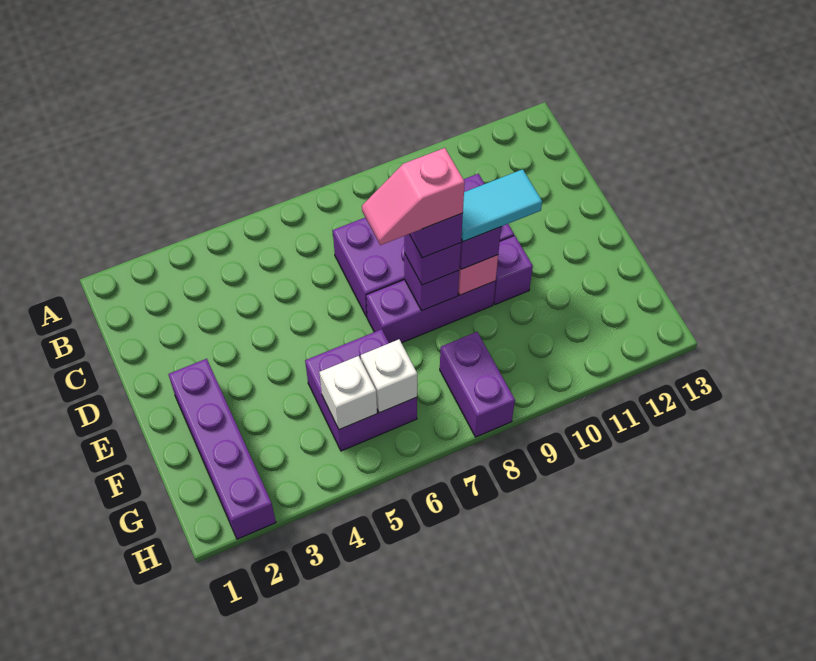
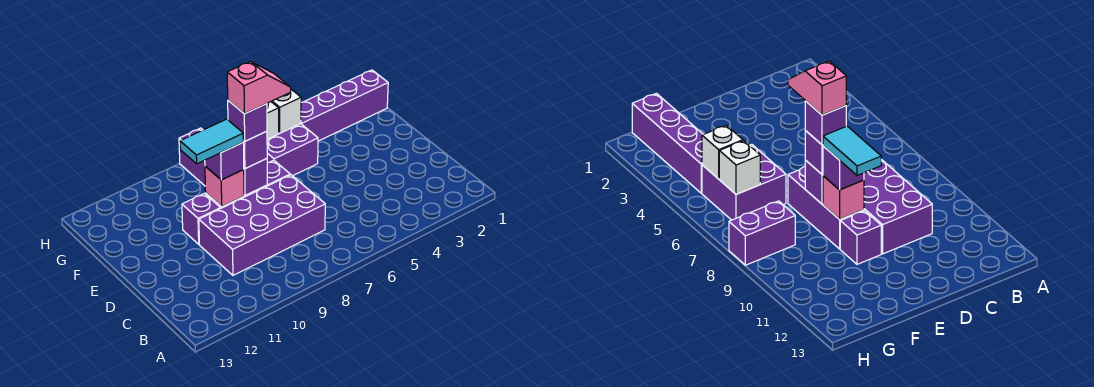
purple brick E2:H2 level 1 -> purple brick G1:G4 level 1

